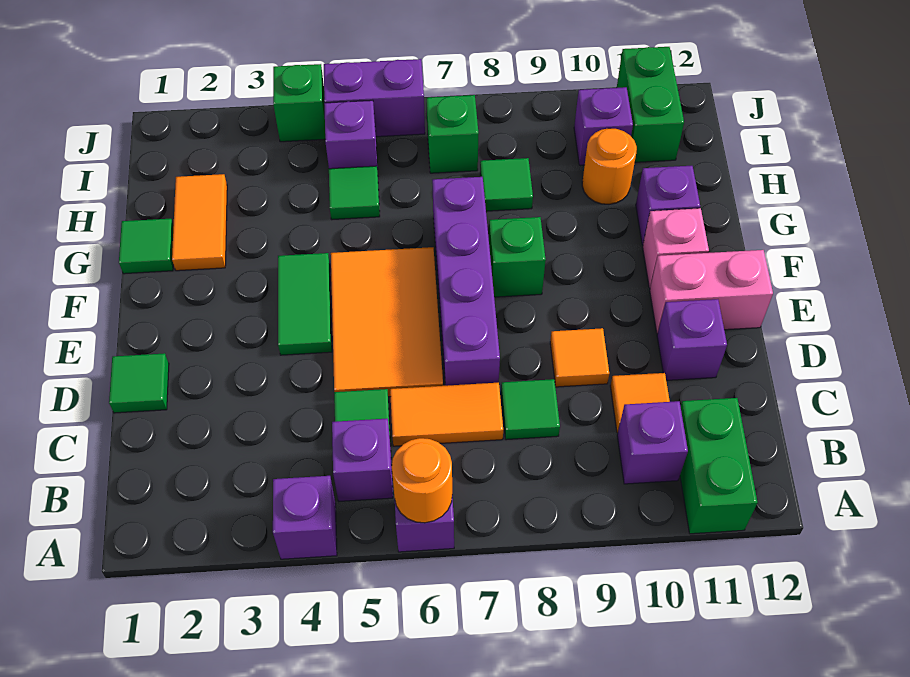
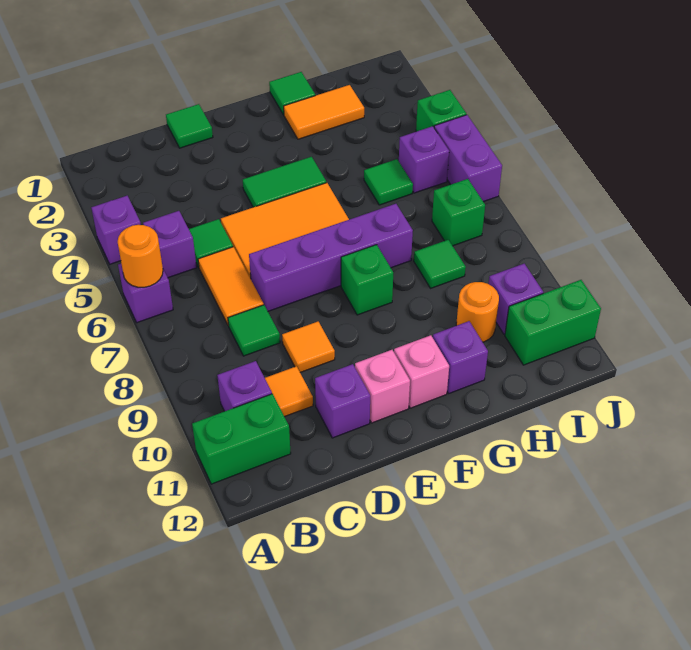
pink brick E11:E12 level 1 -> pink brick E11 level 1

